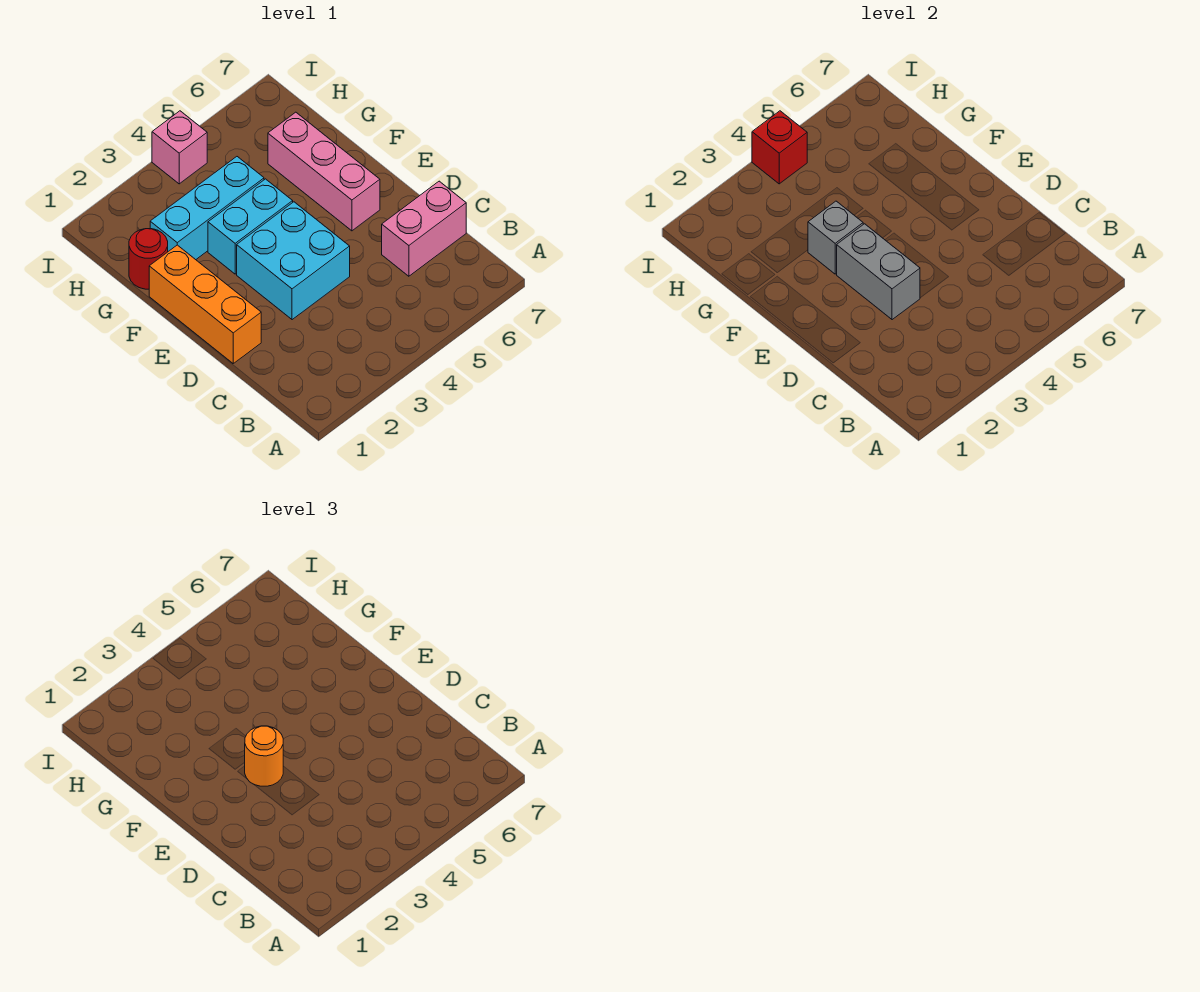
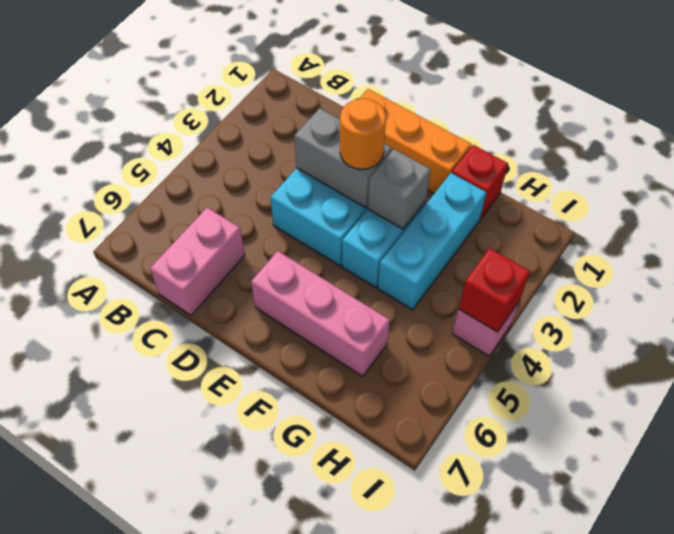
red round brick G1 level 1 -> red brick G1 level 1

